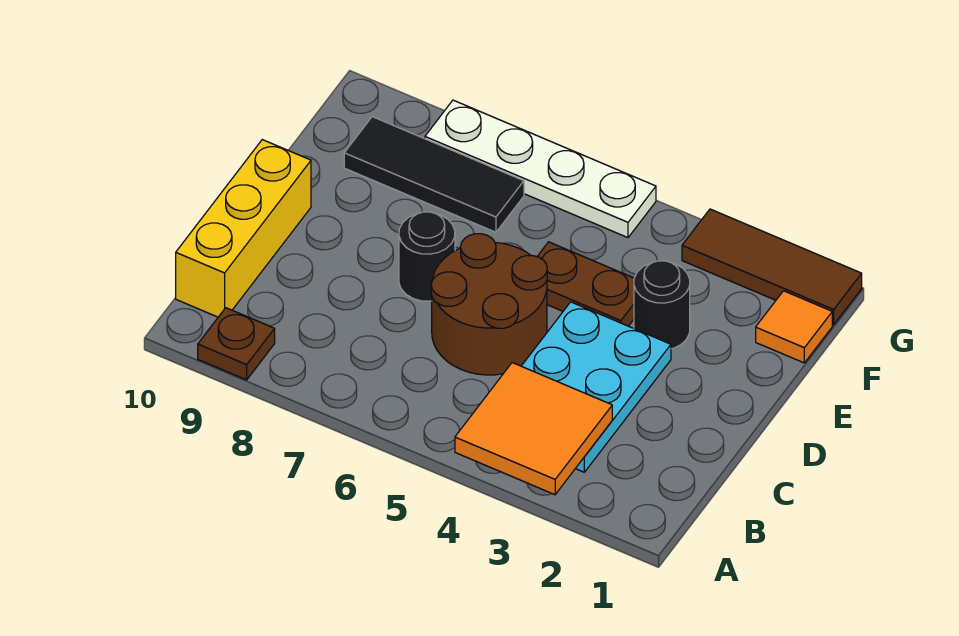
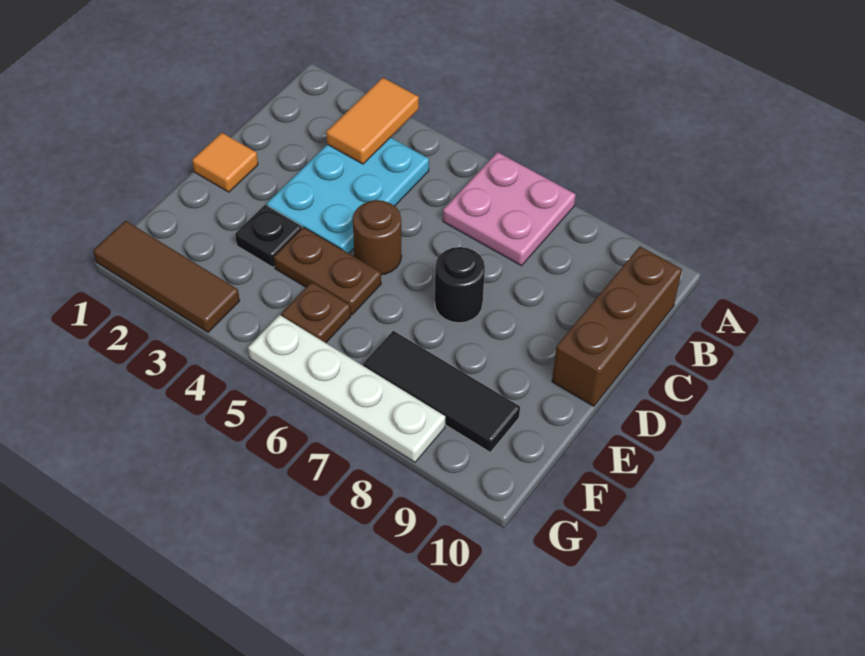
orange tile A3:B4 level 2 -> orange tile A3:B3 level 2
none -> pink plate A6:B7 level 1
brown plate A9 level 1 -> brown plate F5 level 1
yellow brick B10:D10 level 1 -> brown brick B10:D10 level 1
brown round brick C5:D6 level 1 -> brown round brick D5 level 1
black round brick E3 level 1 -> black plate E3 level 1
orange tile F1 level 1 -> orange tile D1 level 1

